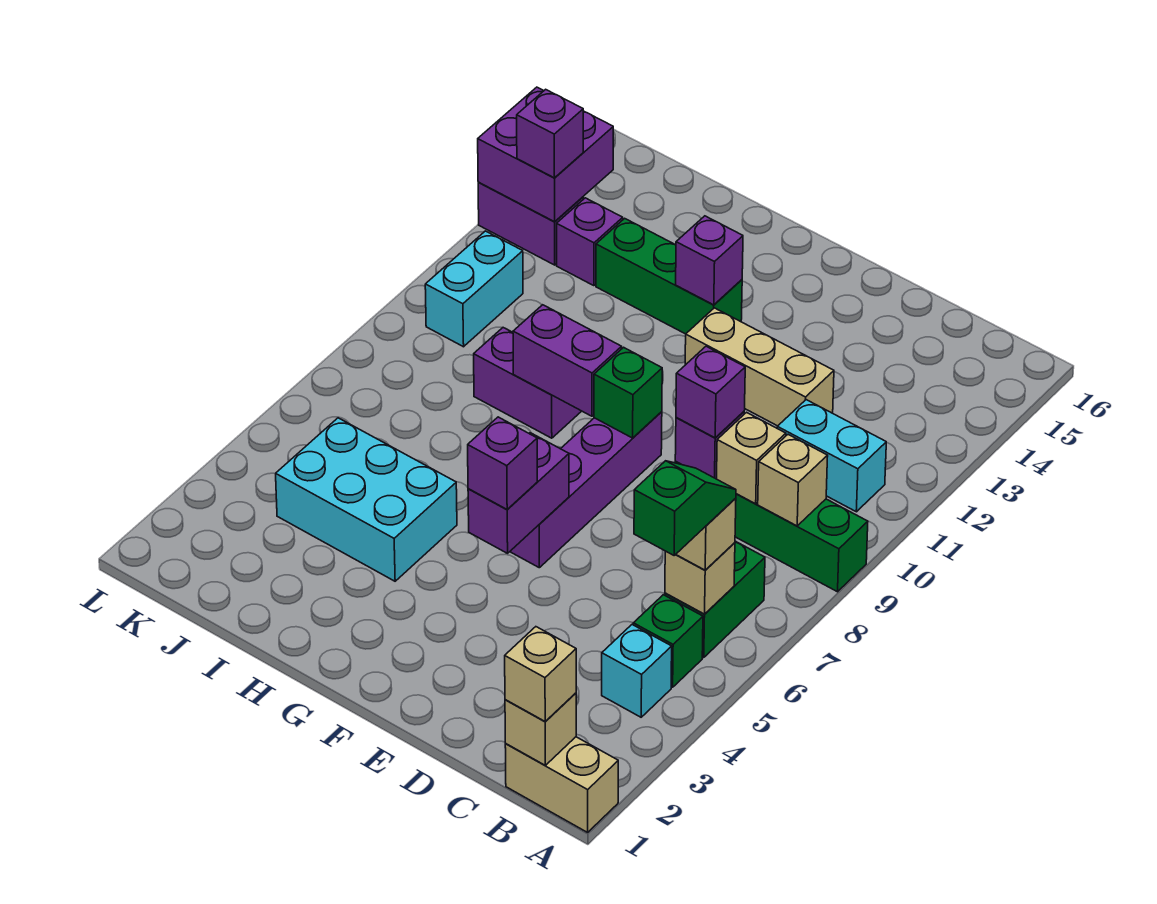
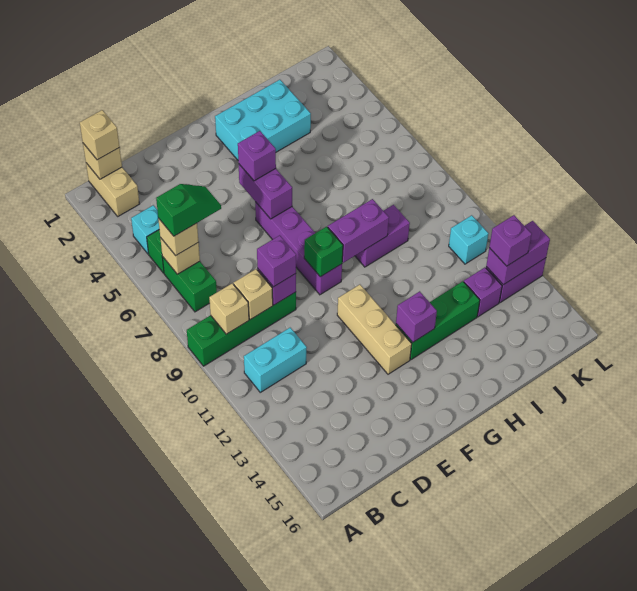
tan brick A1:B1 level 1 -> tan brick B1:B2 level 1
green slope B5:B6 level 4 top 5 -> green slope B6:C6 level 4 top B
tan brick D12:F12 level 1 -> tan brick F11:F13 level 1
cyan brick H4:J5 level 1 -> cyan brick G2:I3 level 1
cyan brick K10:K11 level 1 -> cyan brick K11 level 1
purple brick K13:L14 level 2 -> purple brick K13:L13 level 2

